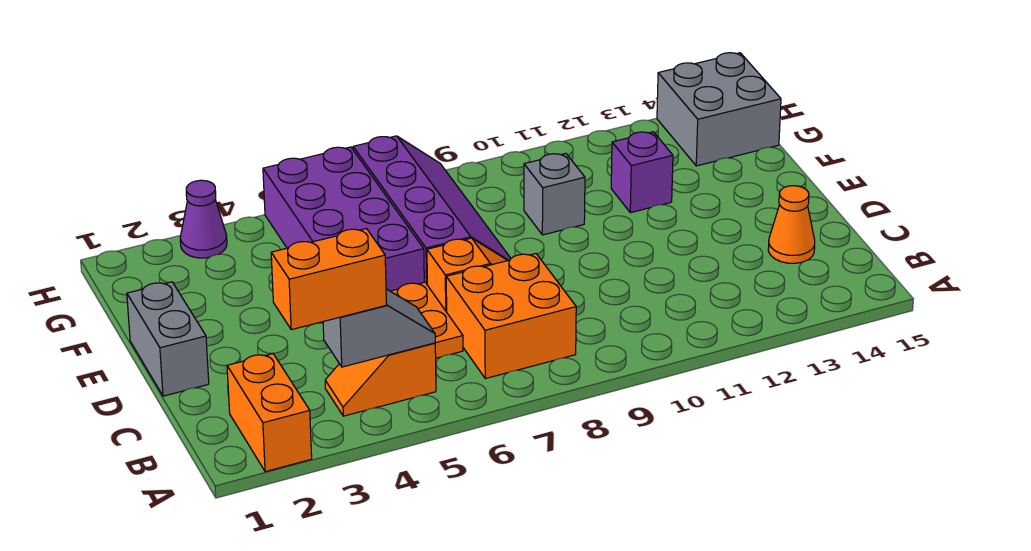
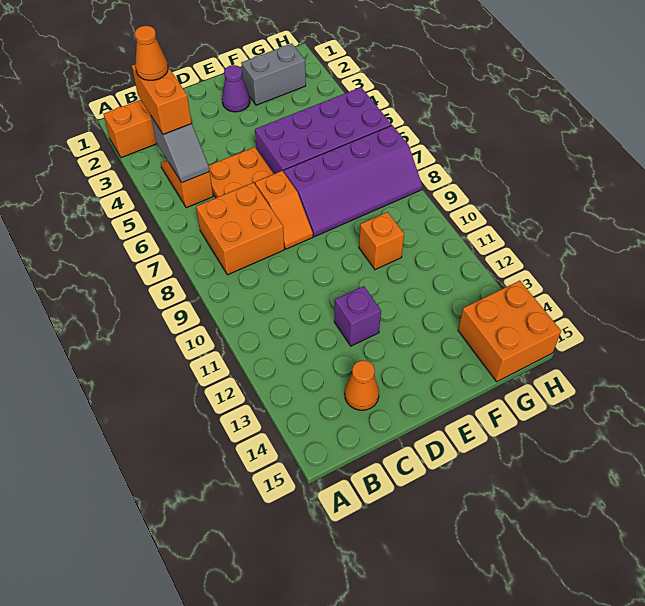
none -> orange cone B3 level 4
grey brick D1:E1 level 1 -> grey brick F2:G2 level 1
grey brick F10 level 1 -> orange brick F10 level 1
purple brick F12 level 1 -> purple brick D12 level 1
grey brick G14:H15 level 1 -> orange brick G14:H15 level 1
purple cone H3 level 1 -> purple cone E2 level 1

